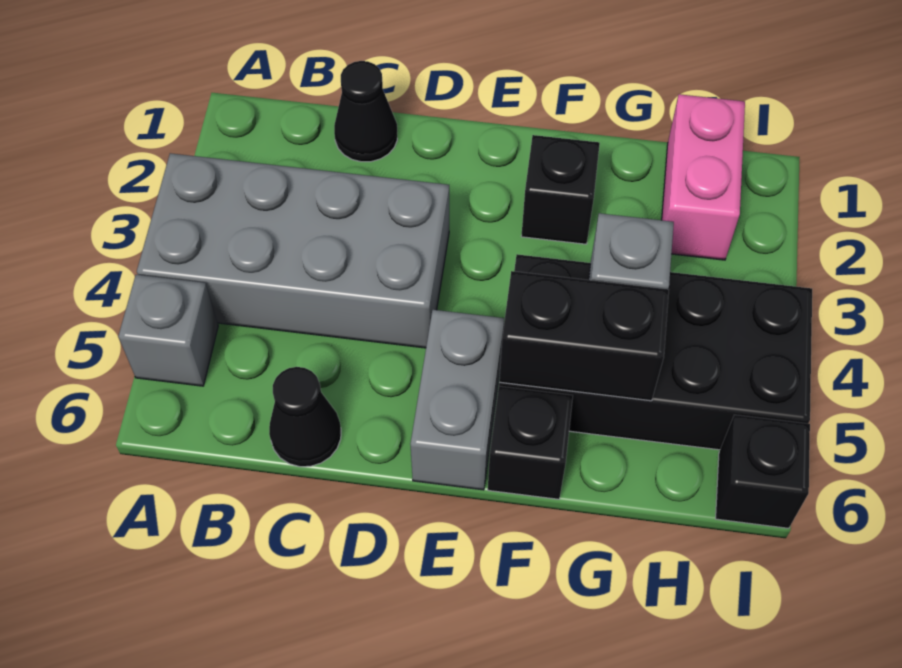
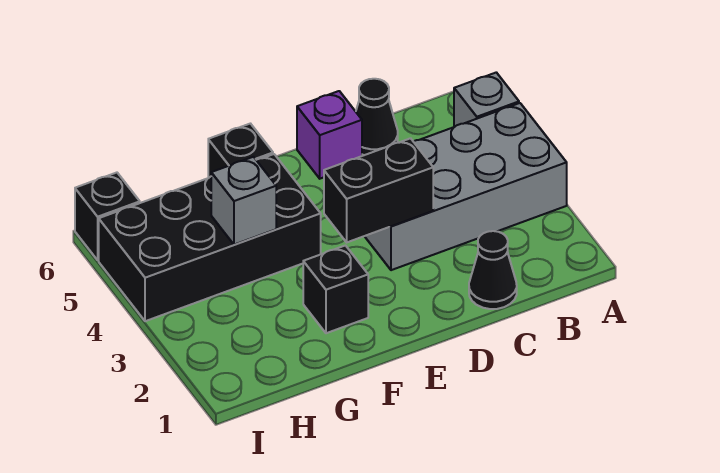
none -> purple brick D6 level 1
grey brick E5:E6 level 1 -> none
black brick F5:G5 level 2 -> black brick D3:E3 level 2
pink brick H1:H2 level 1 -> none

